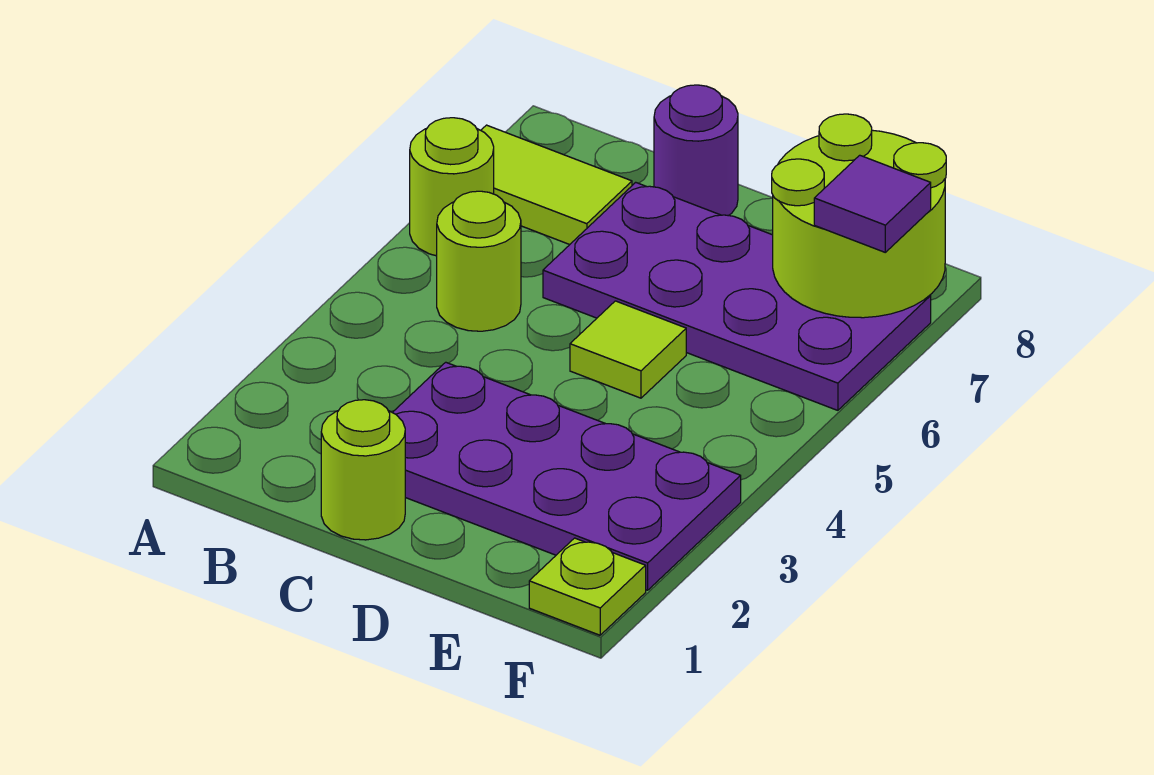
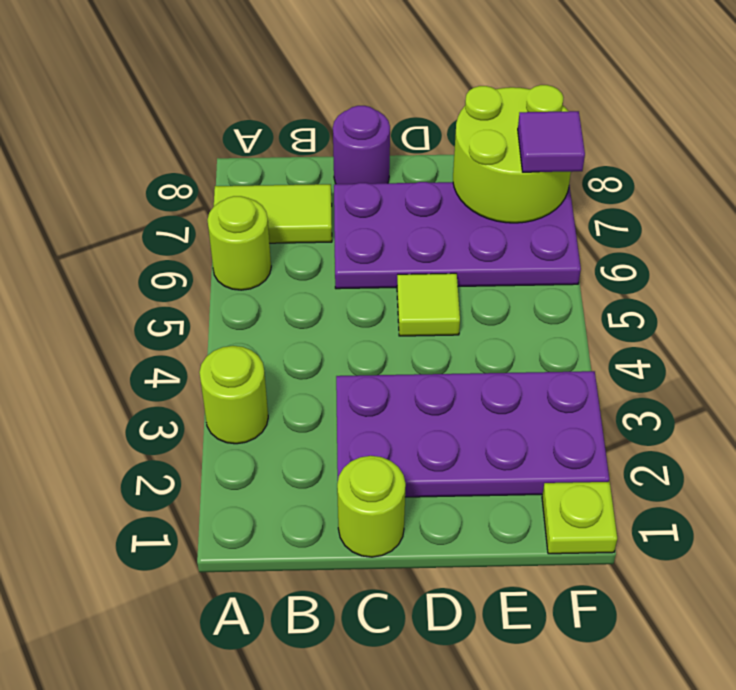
lime round brick B5 level 1 -> lime round brick A3 level 1

